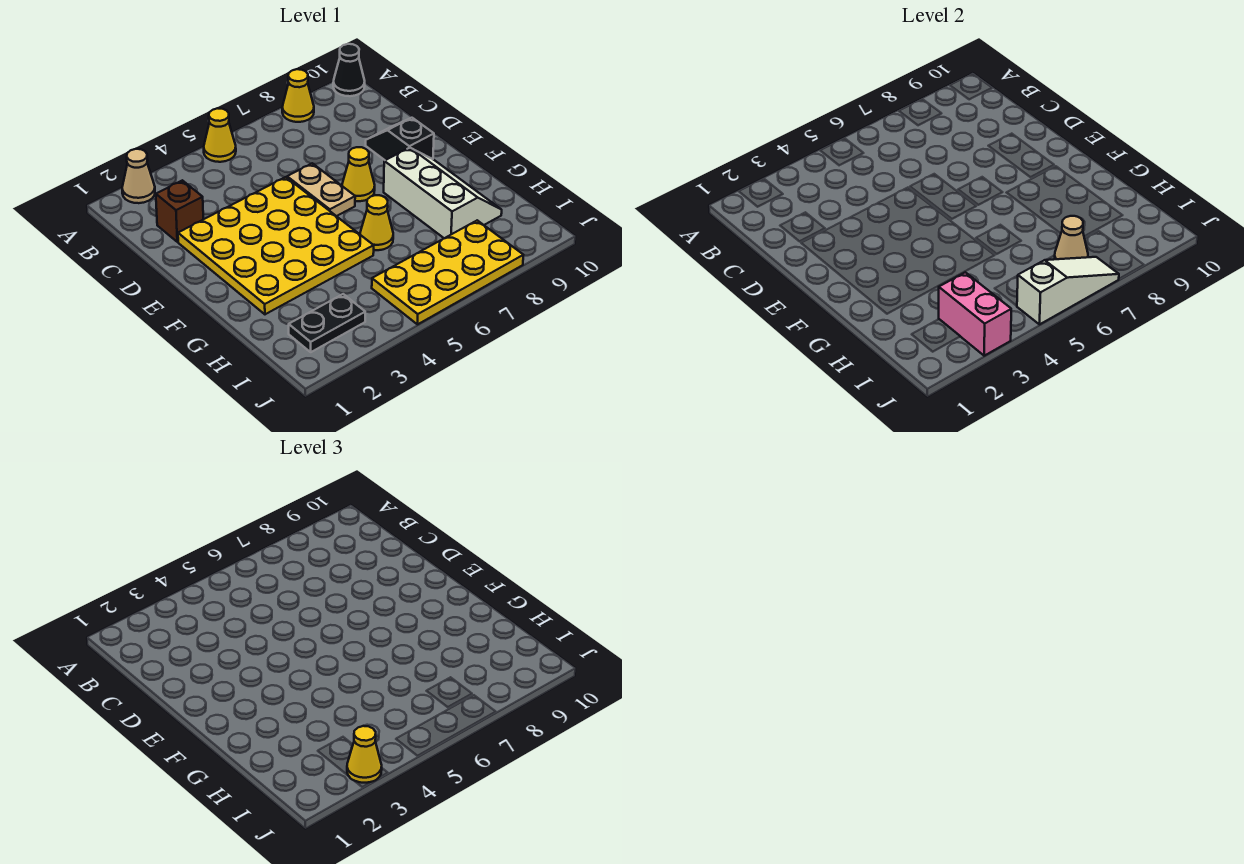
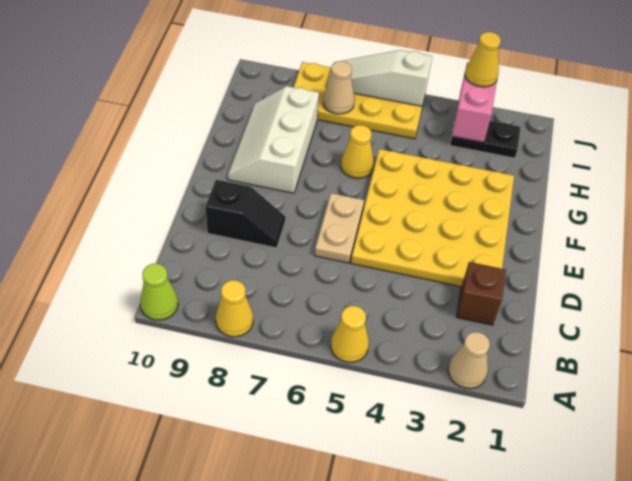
black cone A10 level 1 -> lime cone A10 level 1
black slope D9:E9 level 1 top E -> black slope D8:D9 level 1 top 9
yellow cone E7 level 1 -> none

